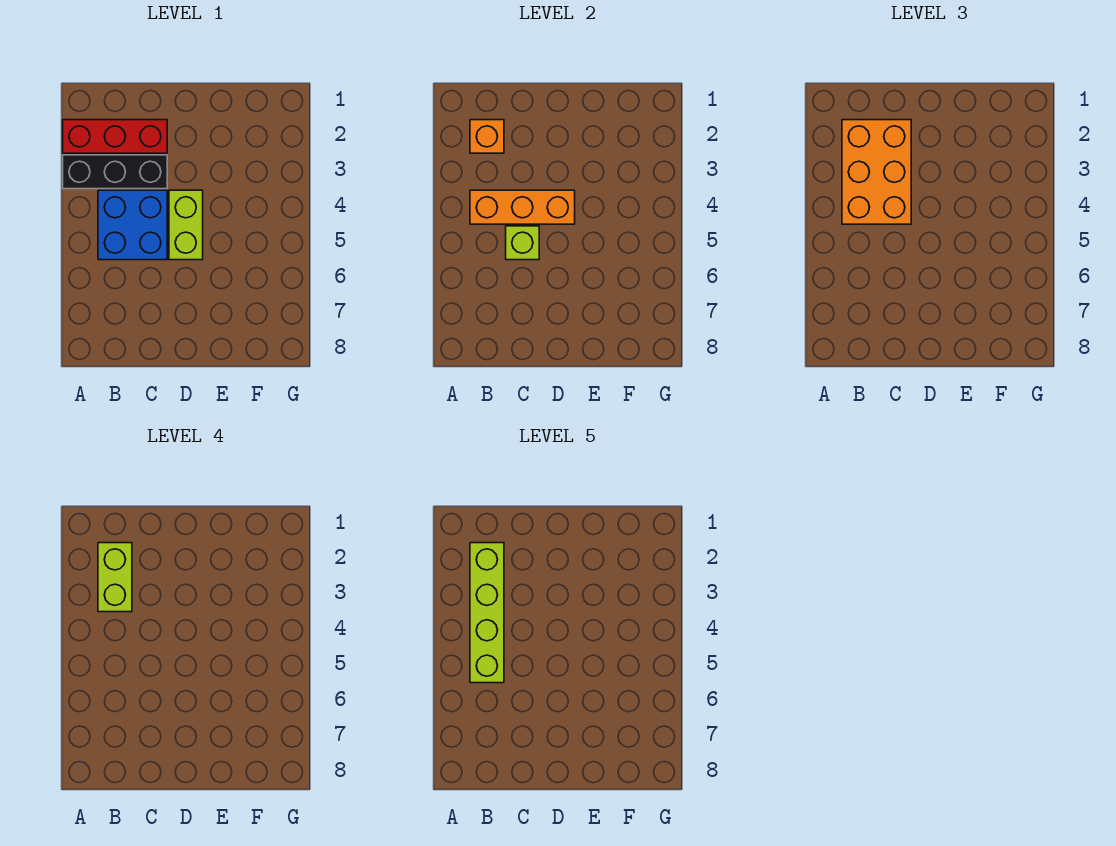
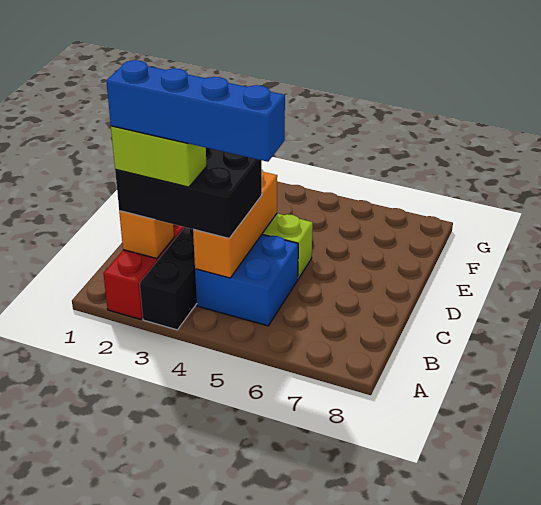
orange brick B2:C4 level 3 -> black brick B2:C4 level 3
lime brick B2:B5 level 5 -> blue brick B2:B5 level 5
lime brick C5 level 2 -> none

